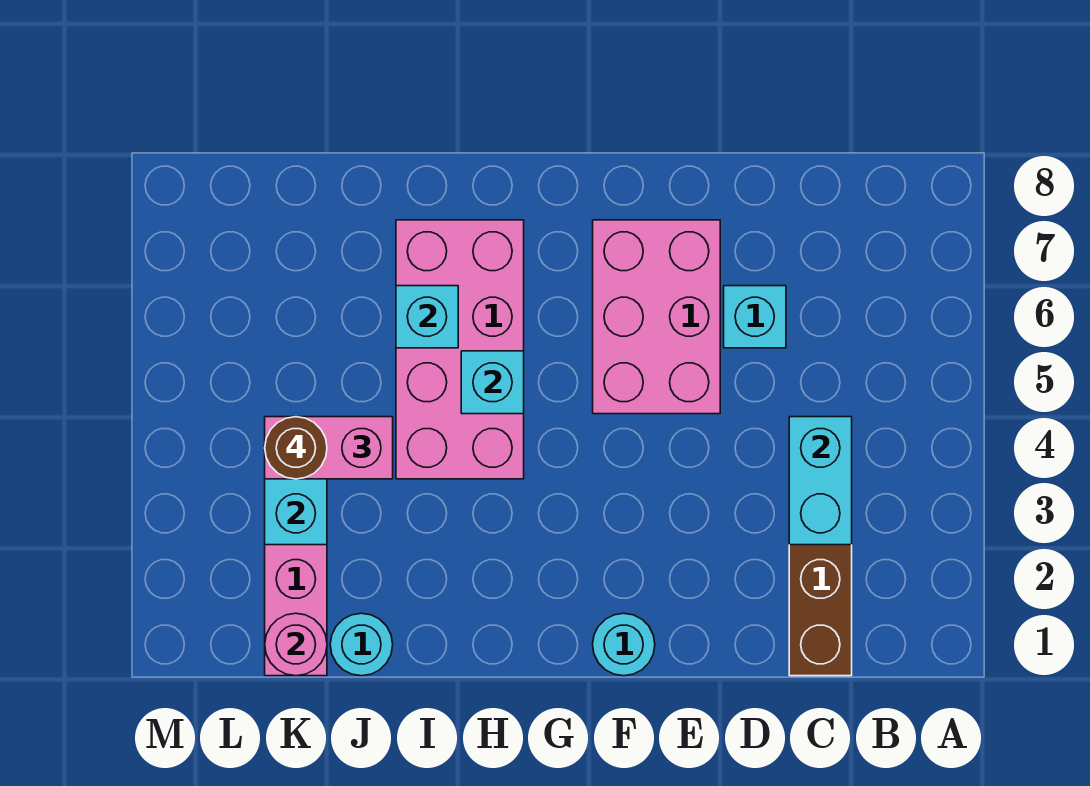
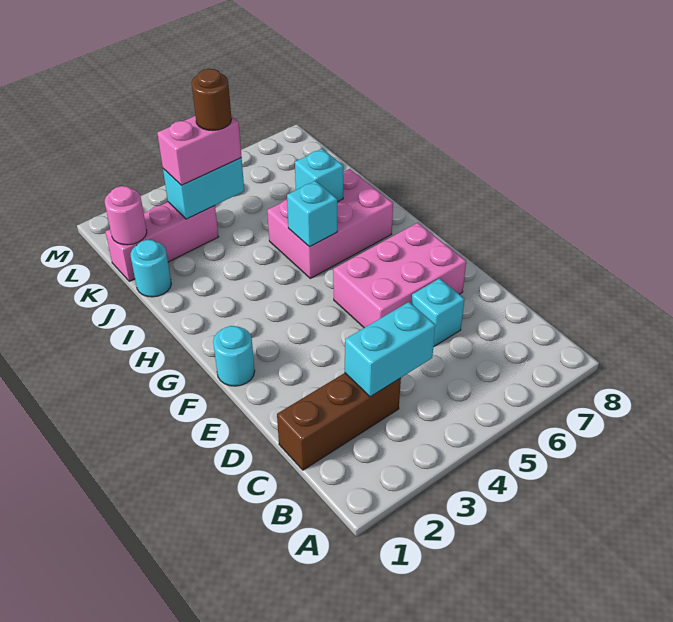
pink brick H4:I7 level 1 -> pink brick H5:I7 level 1
pink brick J4:K4 level 3 -> pink brick K3:K4 level 3

